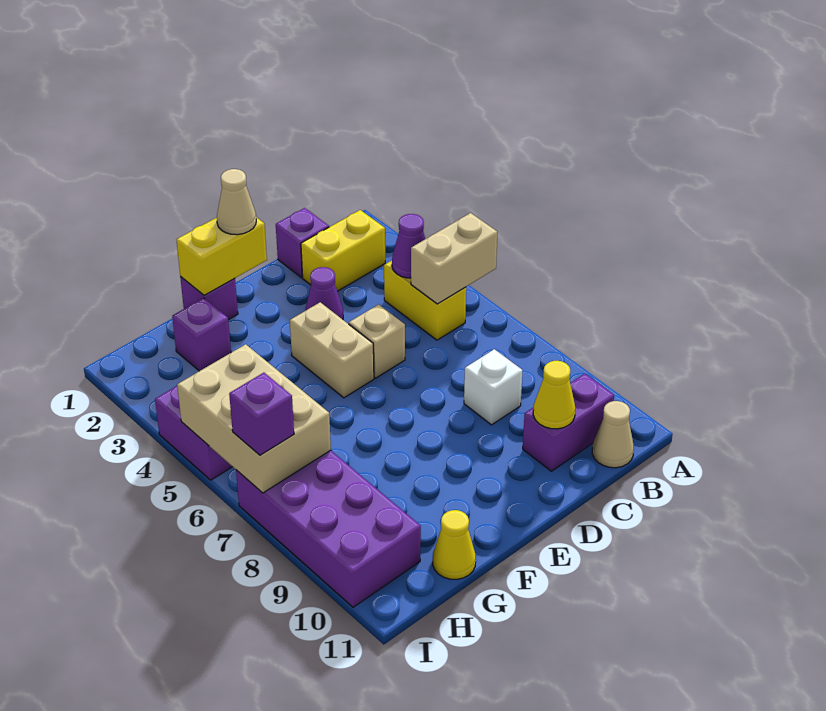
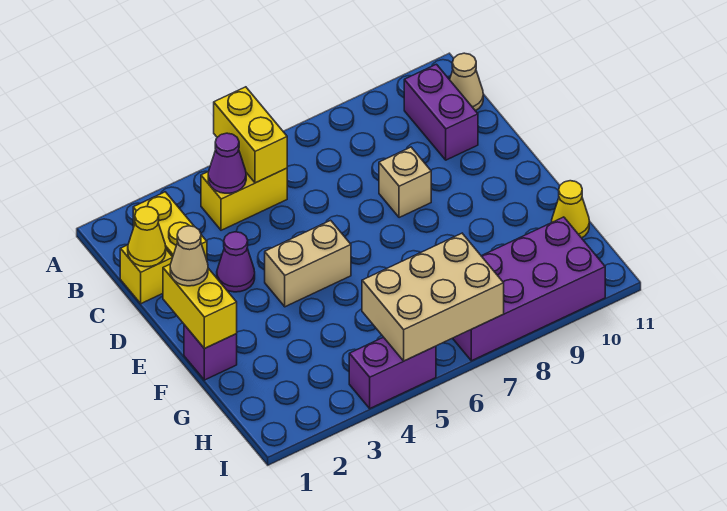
tan brick A5:B5 level 2 -> yellow brick A5:B5 level 2
purple brick C1 level 1 -> yellow brick C1 level 1
white brick C8 level 1 -> none
yellow cone C10 level 2 -> yellow cone C1 level 2
tan brick D5 level 1 -> tan brick D8 level 1
purple brick G2 level 1 -> none
purple brick I7 level 3 -> none

